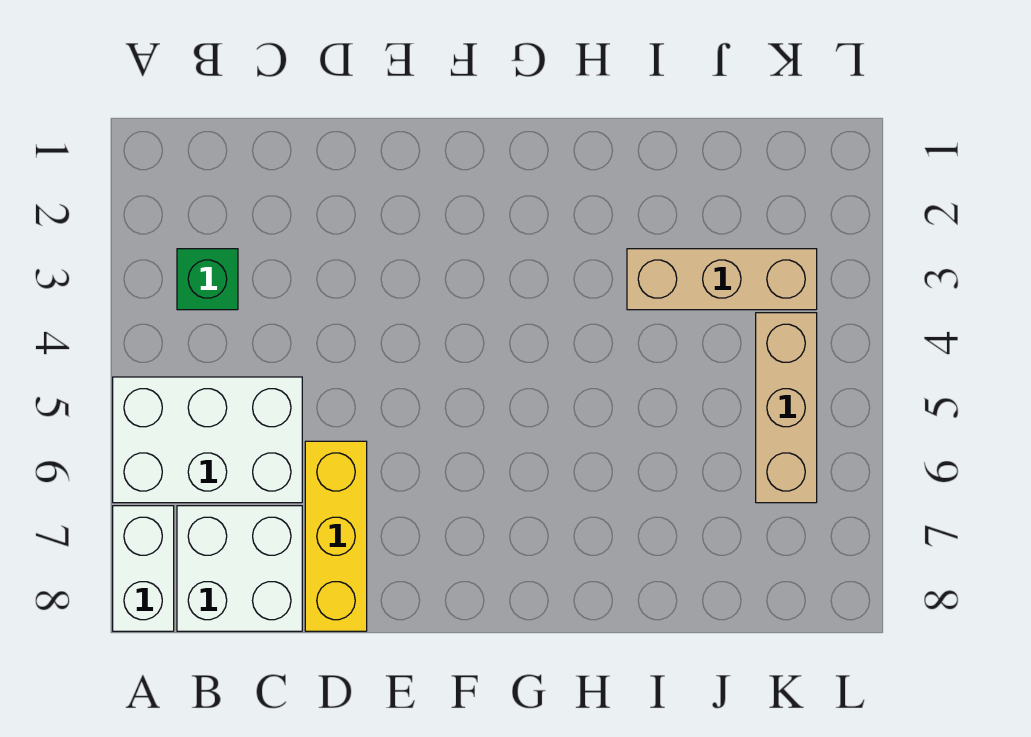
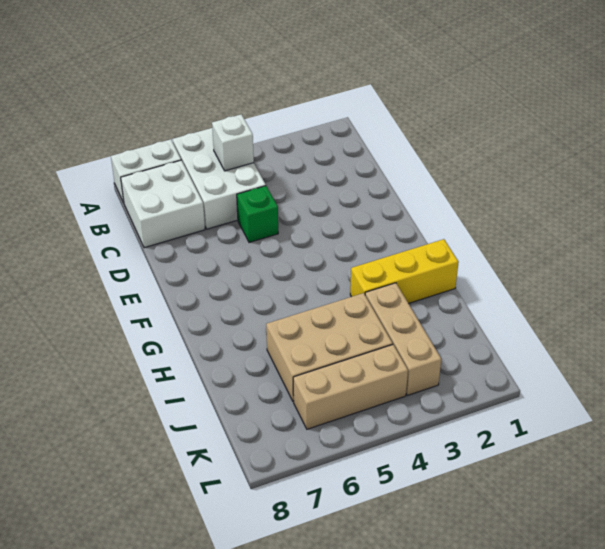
green brick B3 level 1 -> green brick D5 level 1
none -> white brick B5 level 2
yellow brick D6:D8 level 1 -> yellow brick H1:H3 level 1
none -> tan brick I4:J6 level 1

